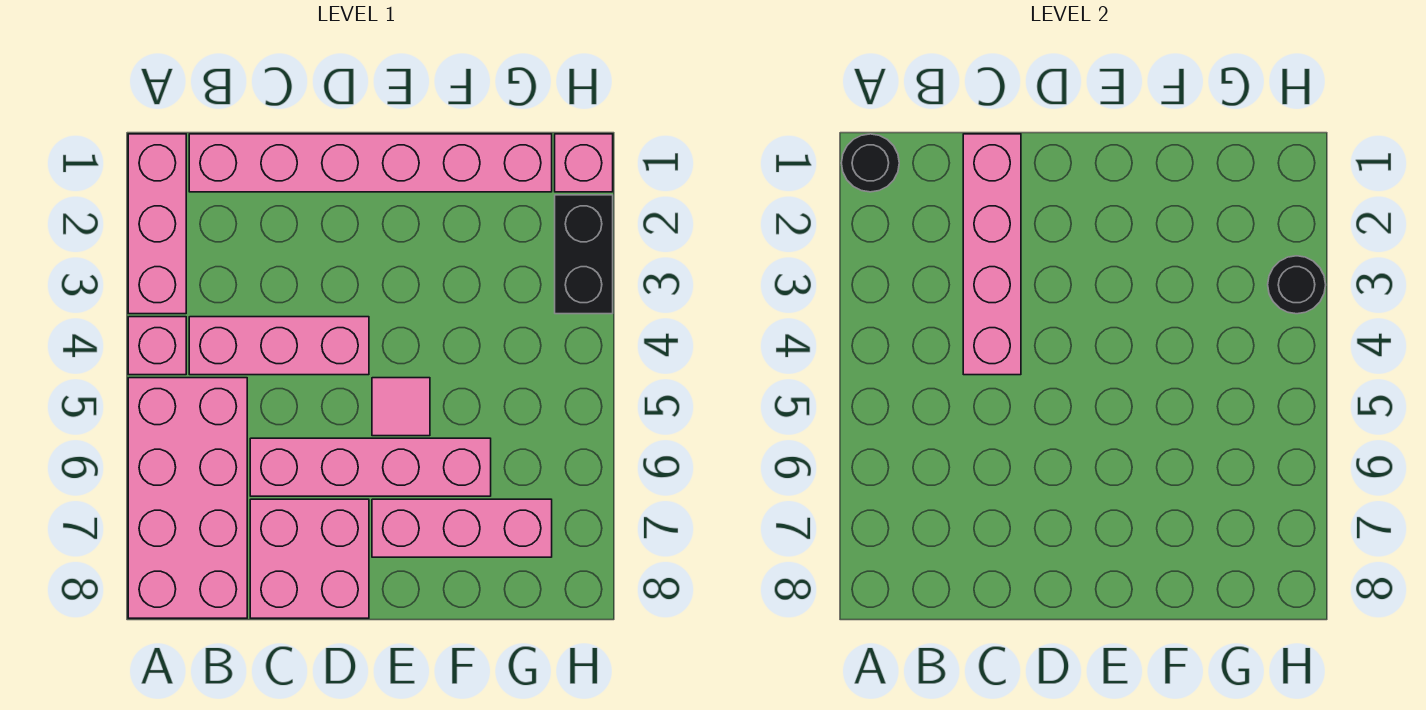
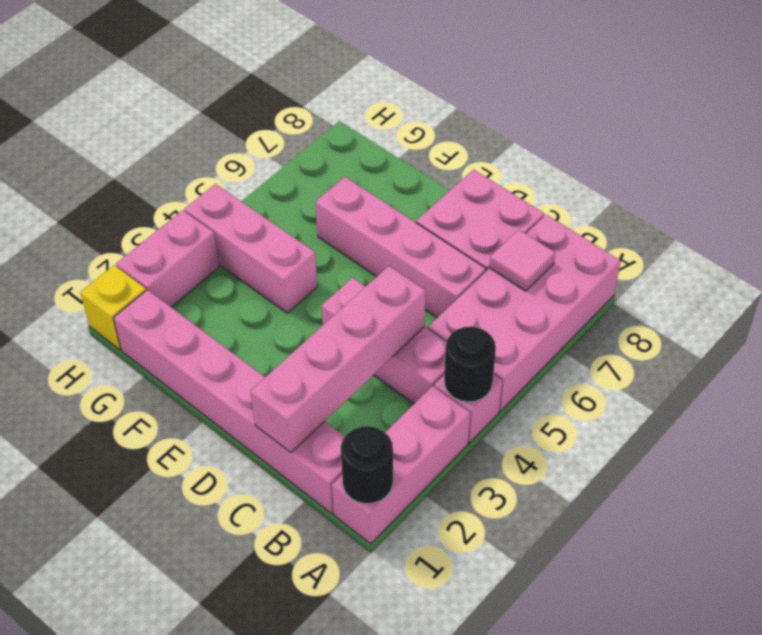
pink tile E5 level 1 -> pink tile B7 level 2
pink brick E7:G7 level 1 -> pink brick F4:H4 level 1
pink brick H1 level 1 -> yellow brick H1 level 1
black brick H2:H3 level 1 -> pink brick H2:H3 level 1
black round brick H3 level 2 -> black round brick A4 level 2

